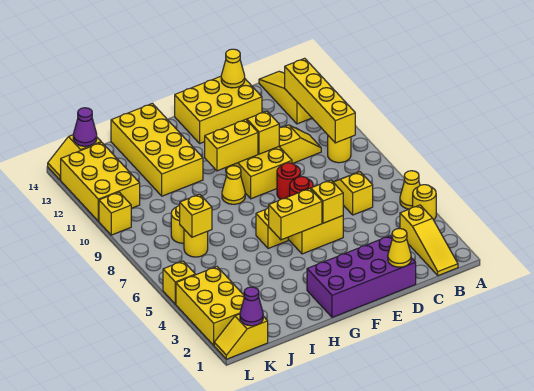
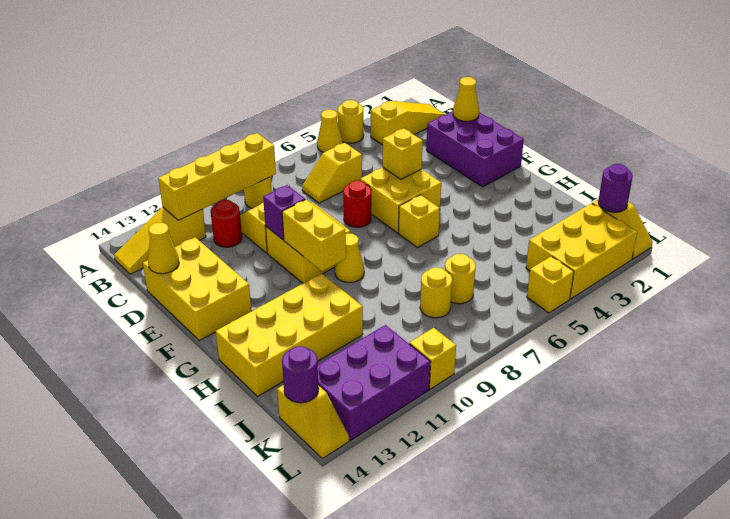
purple brick D1:G2 level 1 -> purple brick D1:F2 level 1
red round brick E8 level 1 -> red round brick C11 level 1
yellow brick E10 level 2 -> purple brick E10 level 2
yellow brick F5:G5 level 2 -> none
yellow brick J7 level 2 -> none
purple cone K1 level 2 -> purple round brick K1 level 2
yellow brick K11:L13 level 1 -> purple brick K11:L13 level 1
purple cone K14 level 2 -> purple round brick K14 level 2

